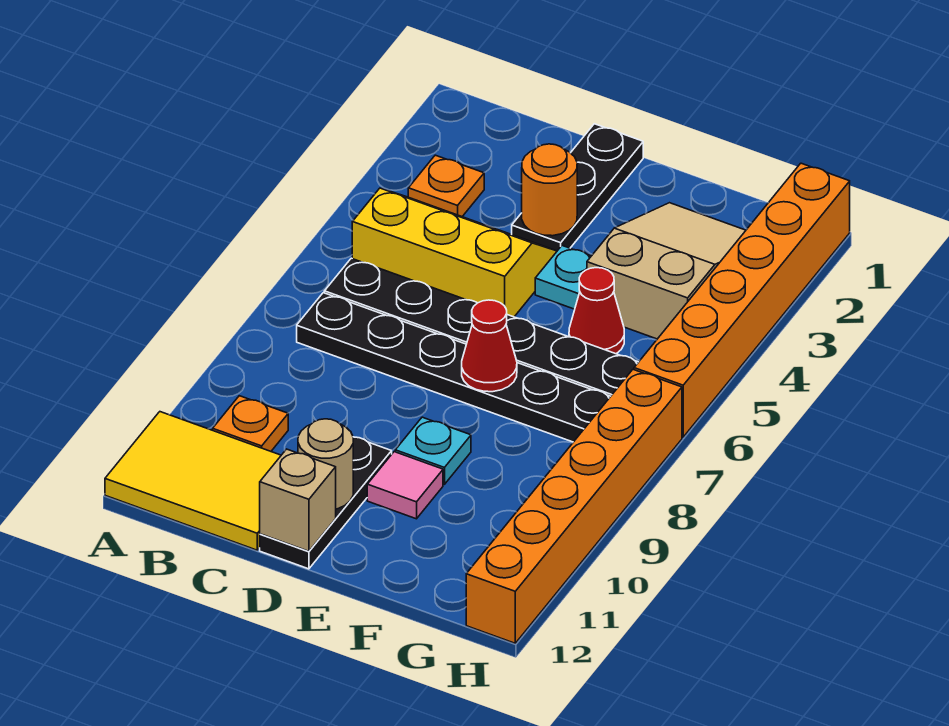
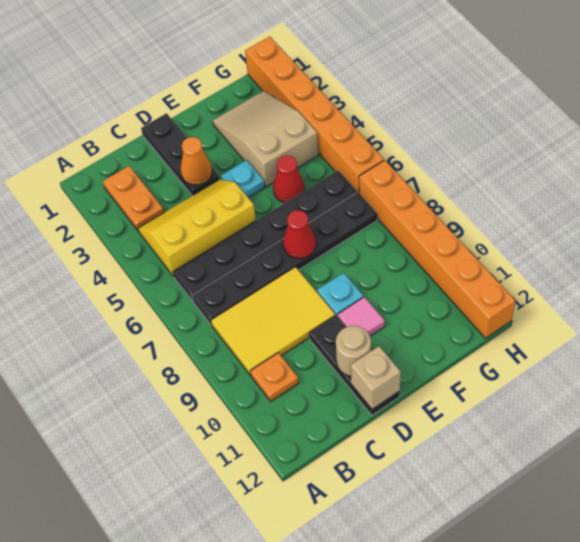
yellow tile A11:C12 level 1 -> yellow tile B8:D9 level 1
orange plate B3 level 1 -> orange plate B2:B3 level 1
orange round brick D3 level 2 -> orange cone D3 level 2

